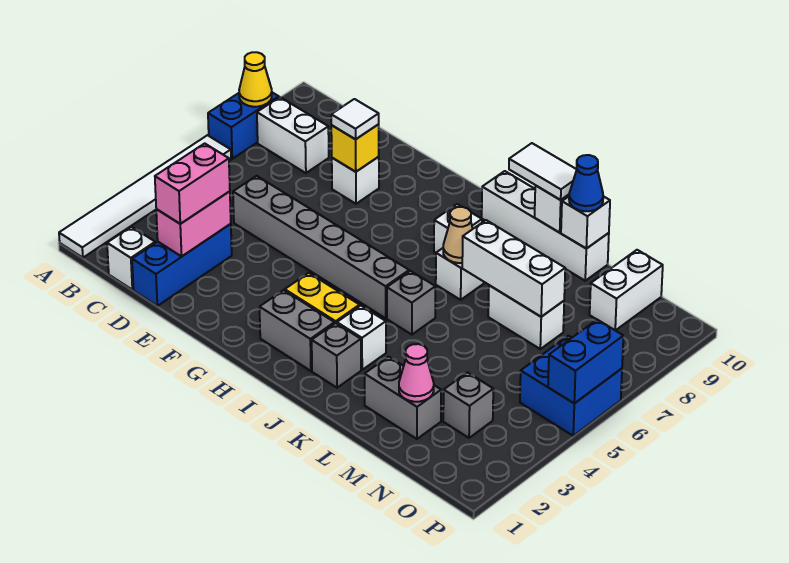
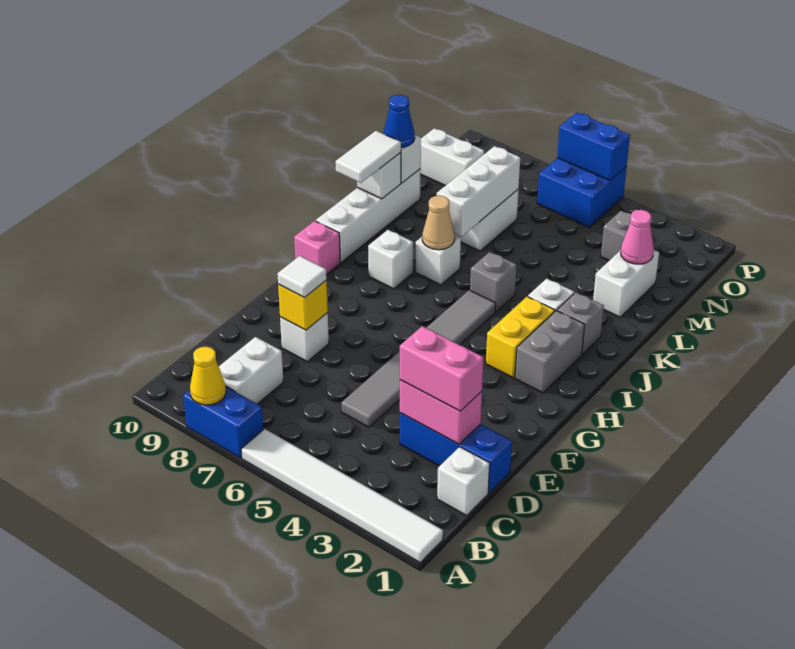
grey brick D5:I5 level 1 -> grey tile D5:I5 level 1
none -> pink brick H10 level 1
grey brick L2:M2 level 1 -> white brick L2:M2 level 1

